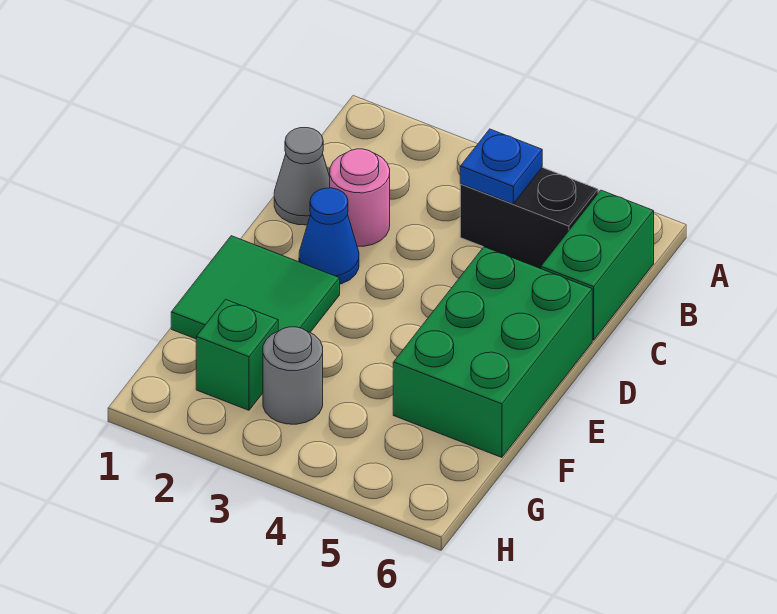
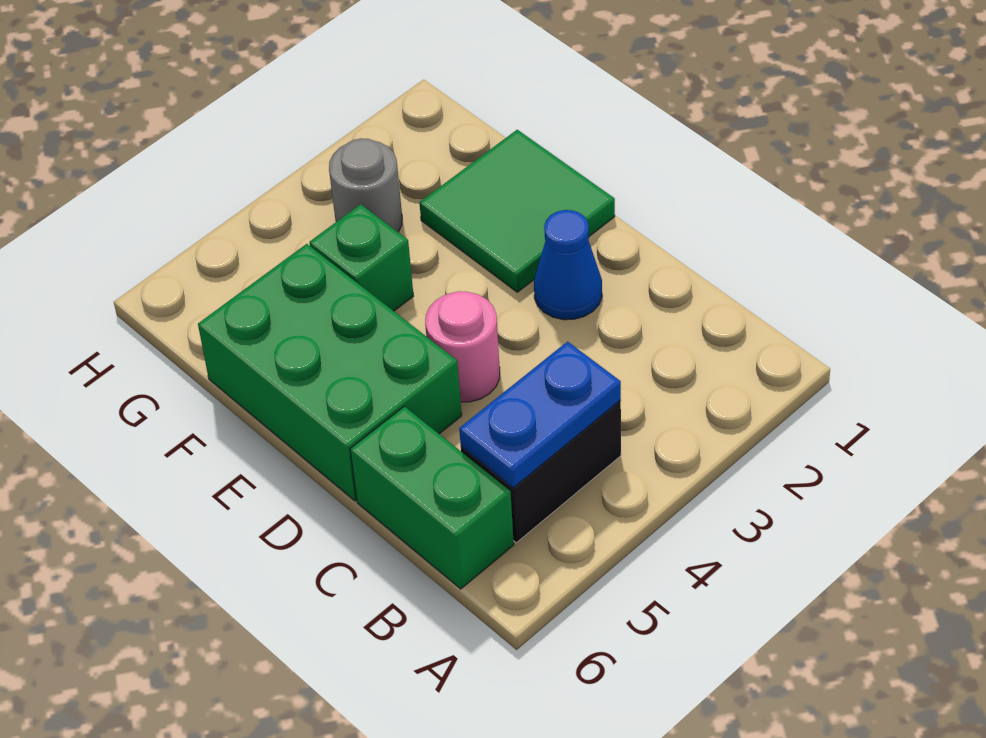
blue plate B4 level 2 -> blue plate B4:B5 level 2
grey cone C1 level 1 -> none
pink round brick C2 level 1 -> pink round brick D4 level 1
green brick G2 level 1 -> green brick F4 level 1

